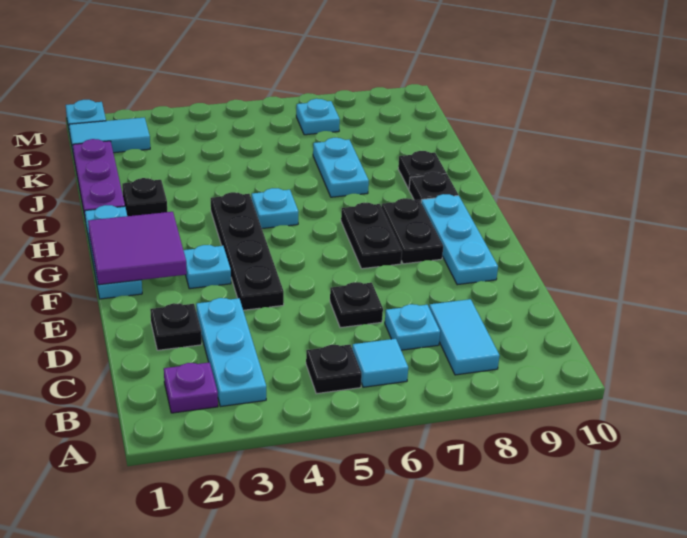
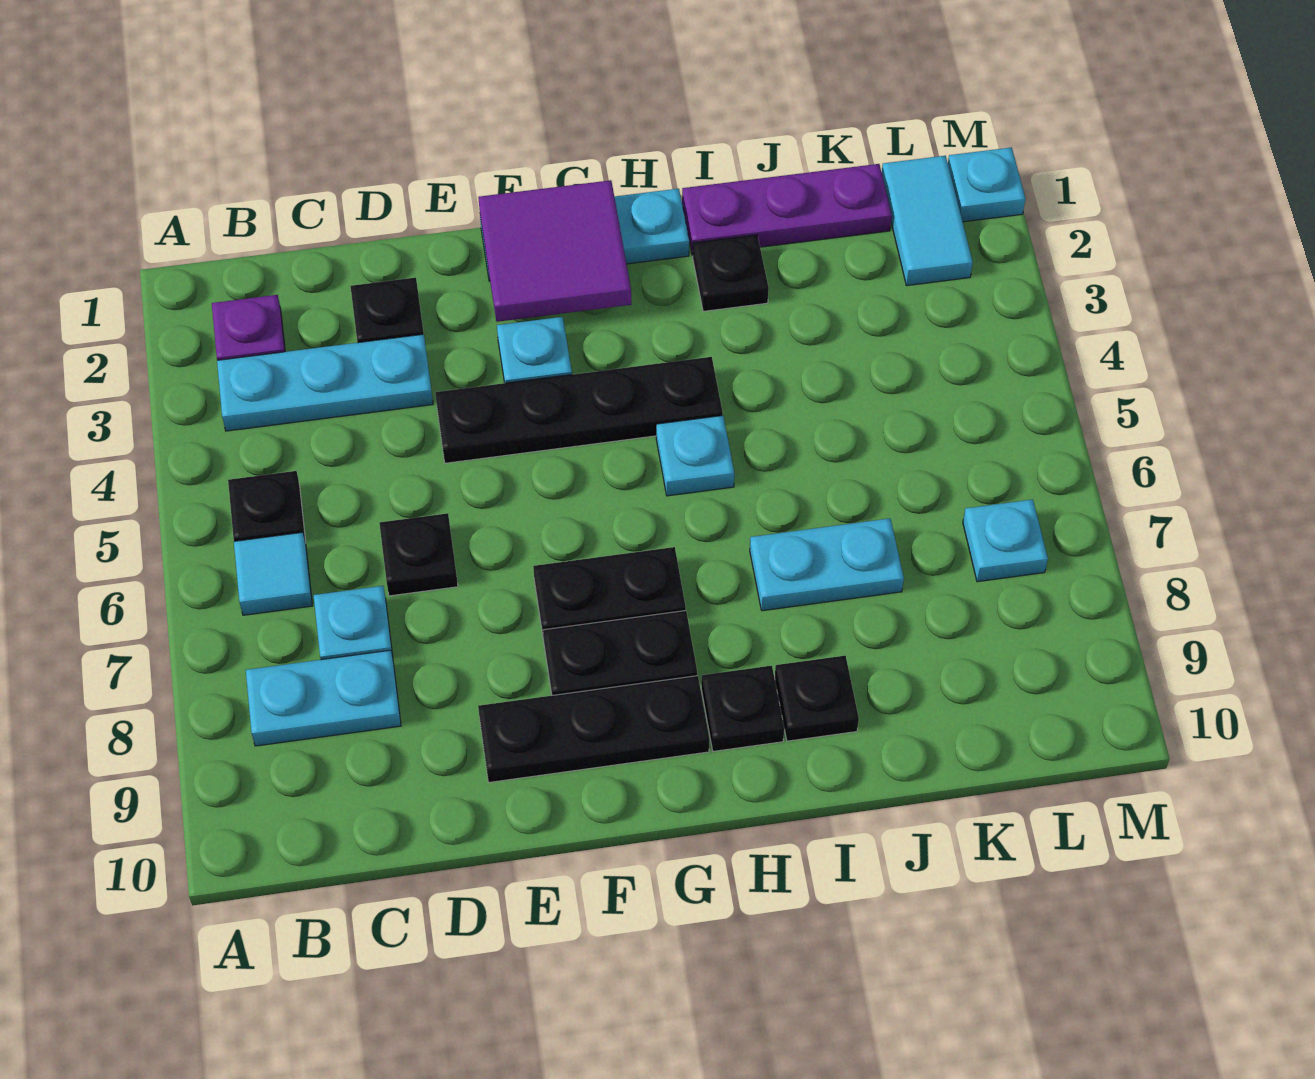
cyan tile B8:C8 level 1 -> cyan plate B8:C8 level 1
cyan plate E9:G9 level 1 -> black plate E9:G9 level 1

